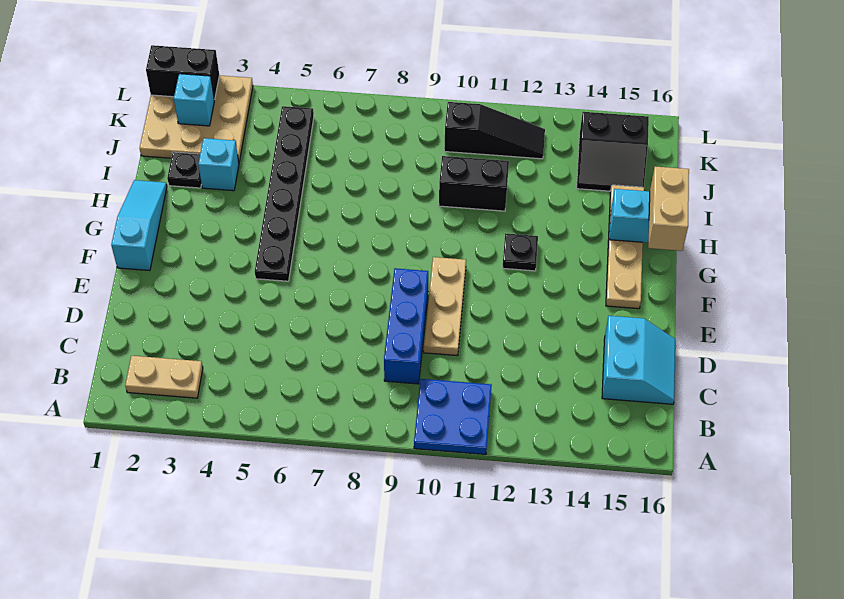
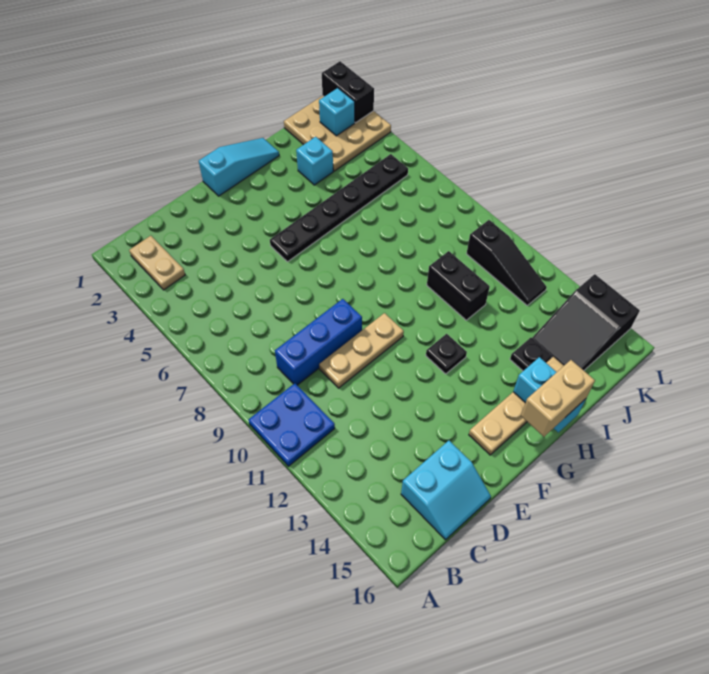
black plate I2 level 1 -> black plate I14 level 1
black slope J14:K15 level 1 top K -> black slope J14:L15 level 1 top L

